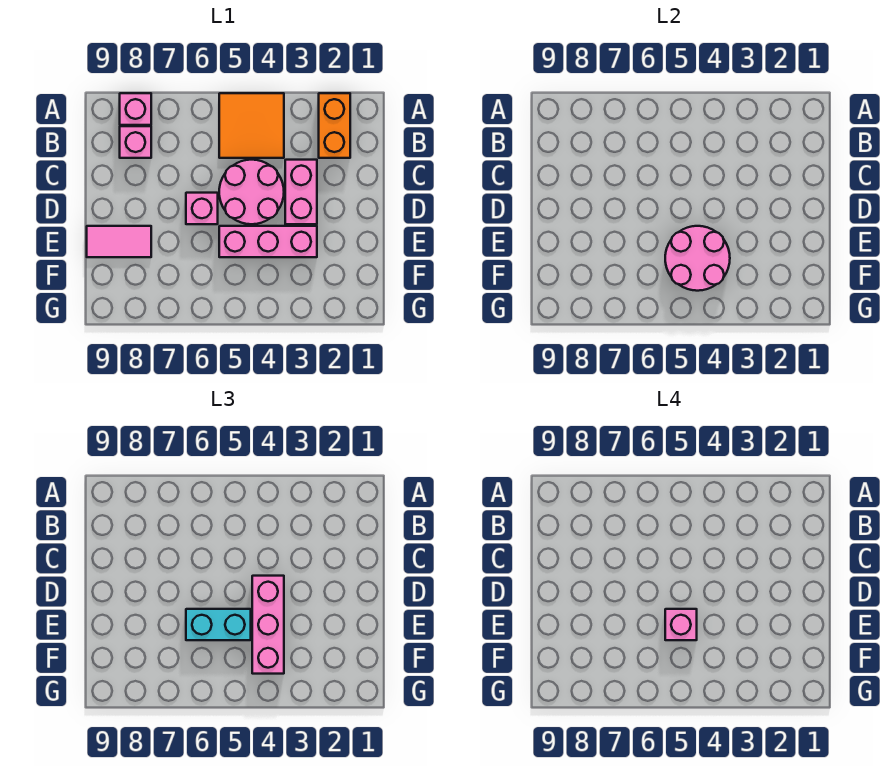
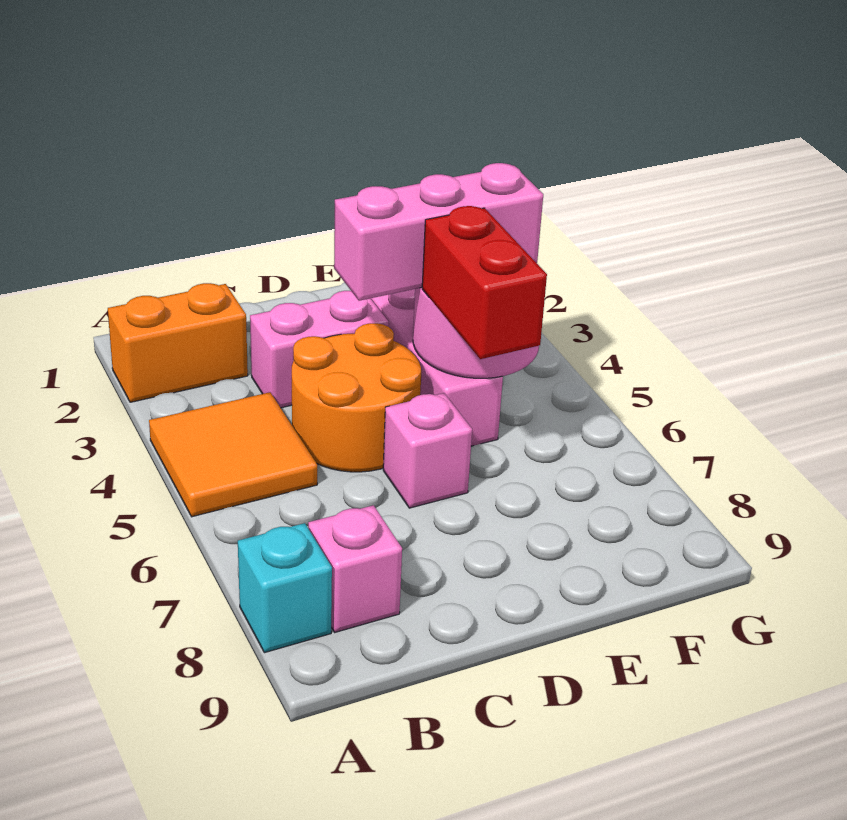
pink brick A8 level 1 -> cyan brick A8 level 1
pink round brick C4:D5 level 1 -> orange round brick C4:D5 level 1
cyan brick E5:E6 level 3 -> red brick E5:E6 level 3
pink brick E5 level 4 -> none
pink tile E8:E9 level 1 -> none

